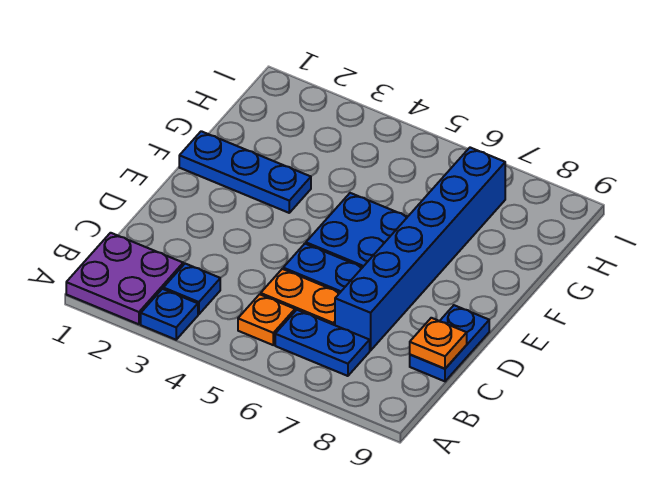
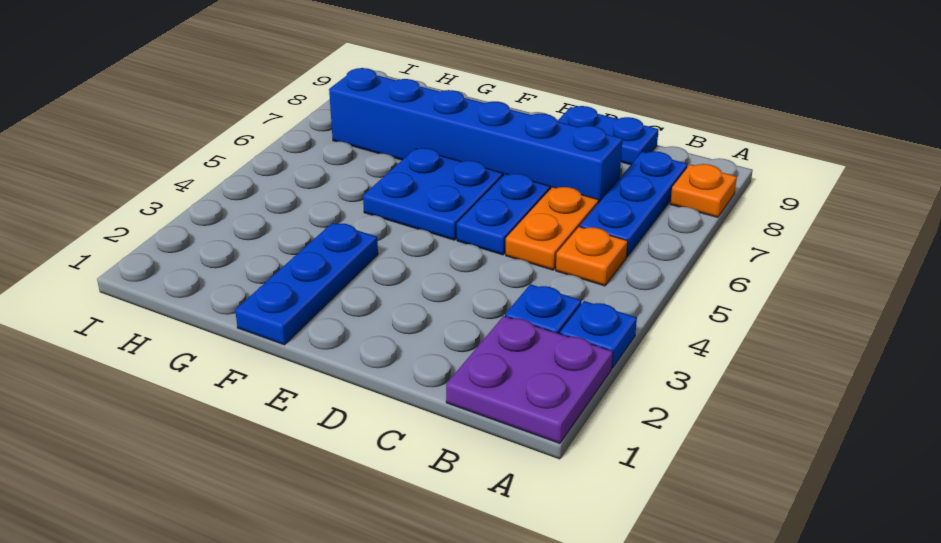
blue plate B6:B7 level 1 -> blue plate B6:B8 level 1
orange plate C9 level 2 -> orange plate A8 level 1

